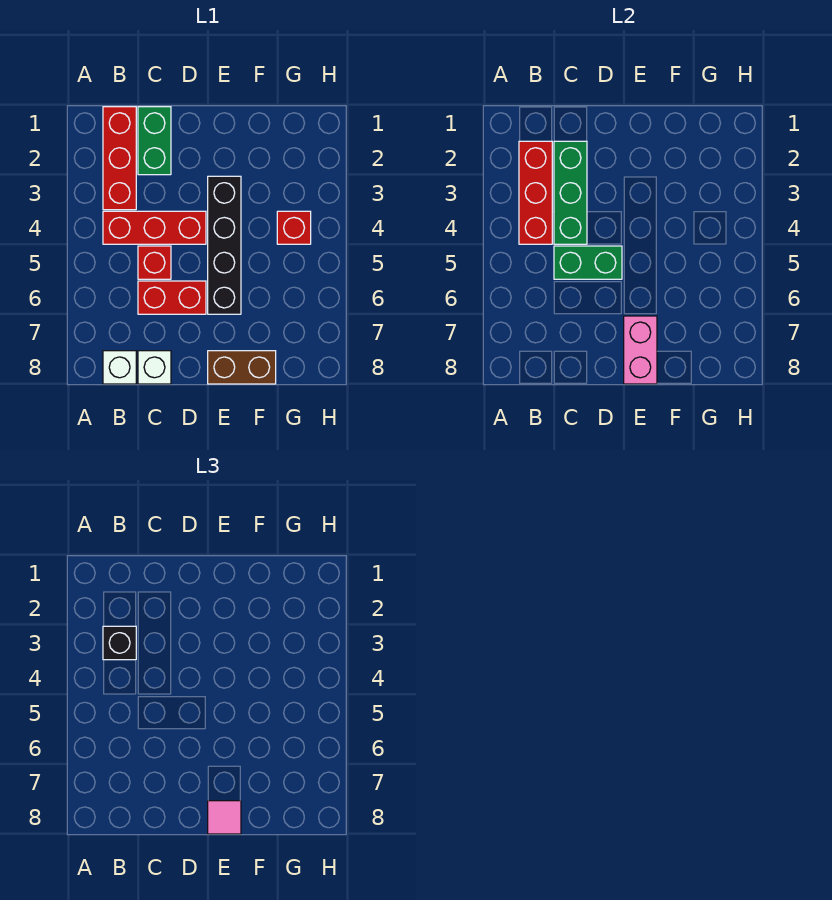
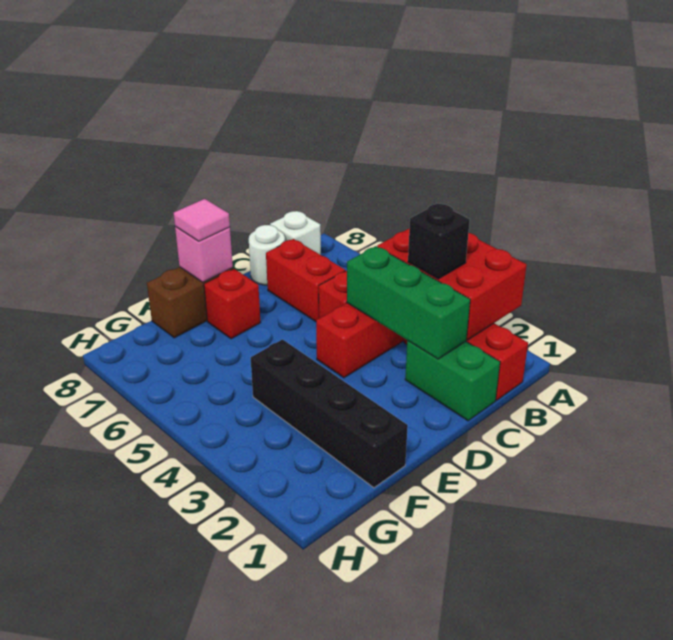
red brick B2:B4 level 2 -> red brick A2:B4 level 2
green brick C5:D5 level 2 -> none
red brick C6:D6 level 1 -> red brick C6:C7 level 1
white brick C8 level 1 -> white round brick C8 level 1
black brick E3:E6 level 1 -> black brick F1:F4 level 1
pink brick E7:E8 level 2 -> pink brick E8 level 2
red brick G4 level 1 -> red brick E7 level 1

